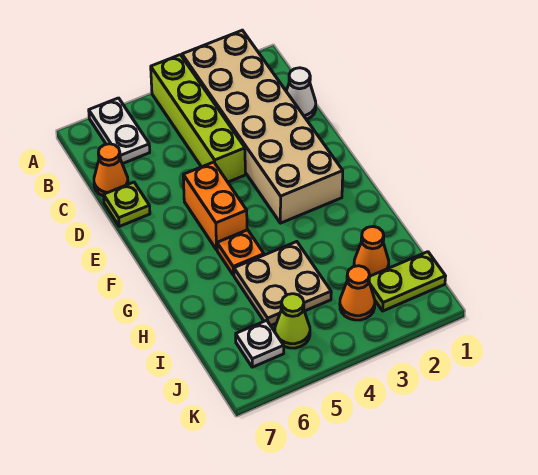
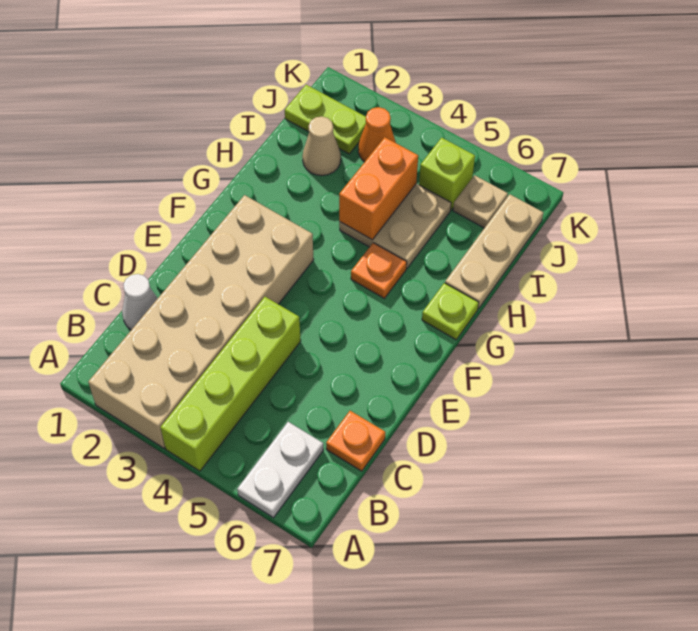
orange cone C7 level 1 -> orange plate C7 level 1
lime plate D7 level 1 -> lime plate G7 level 1
orange brick E5:F5 level 1 -> orange brick H4:I4 level 2
none -> tan plate H7:J7 level 1
orange cone I2 level 1 -> tan cone I2 level 1
lime cone J5 level 1 -> lime brick J5 level 1
white plate J6 level 1 -> tan plate J6 level 1

